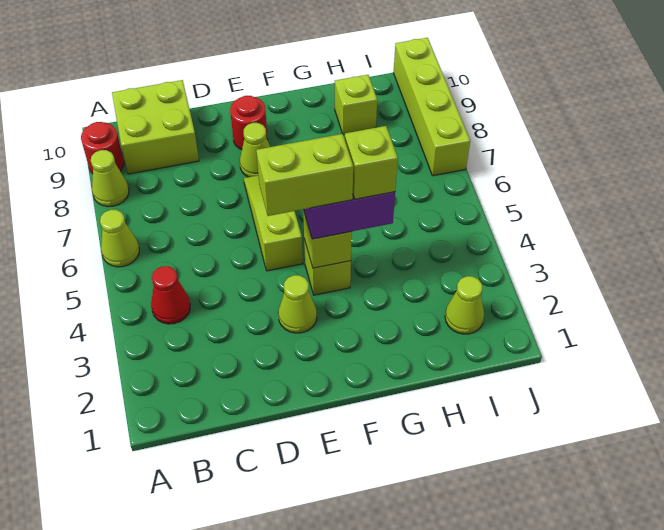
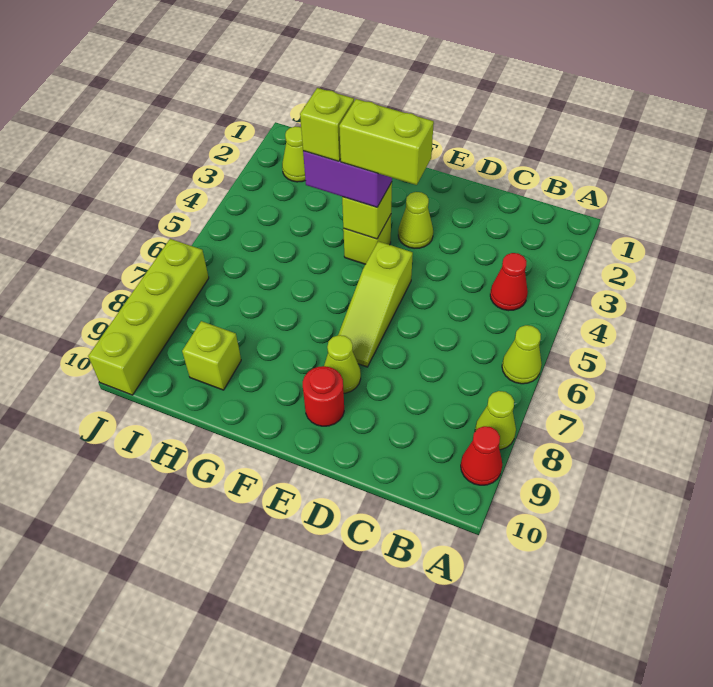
red round brick A9 level 1 -> red cone A9 level 1
lime brick B9:C10 level 1 -> none

